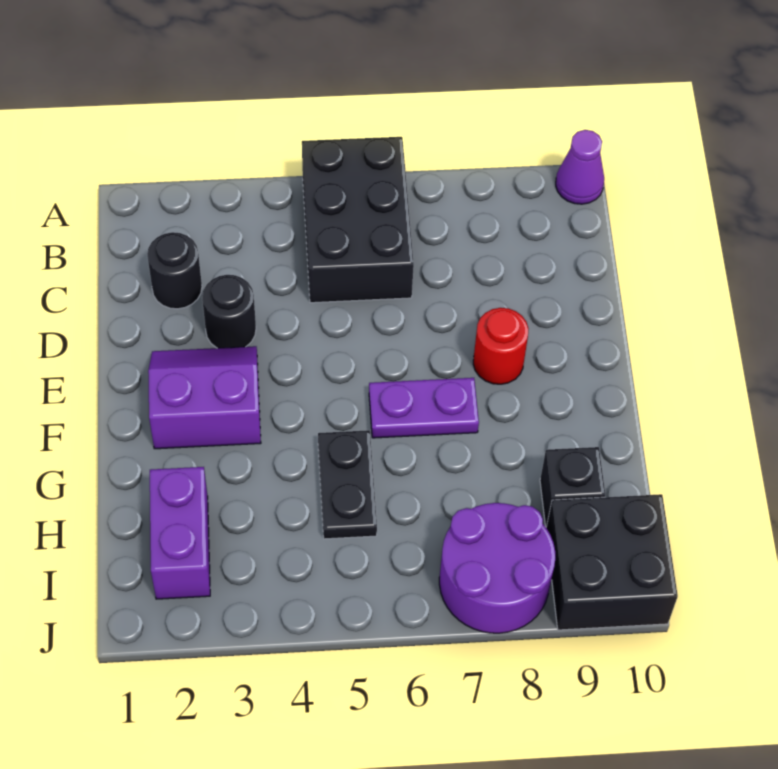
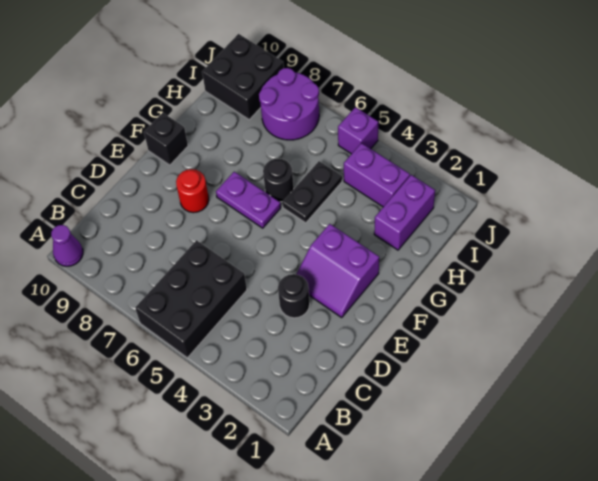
black round brick C2 level 1 -> black round brick G6 level 1
black brick H9 level 1 -> black brick F10 level 1
none -> purple brick I3:I4 level 1
none -> purple brick J5 level 1

